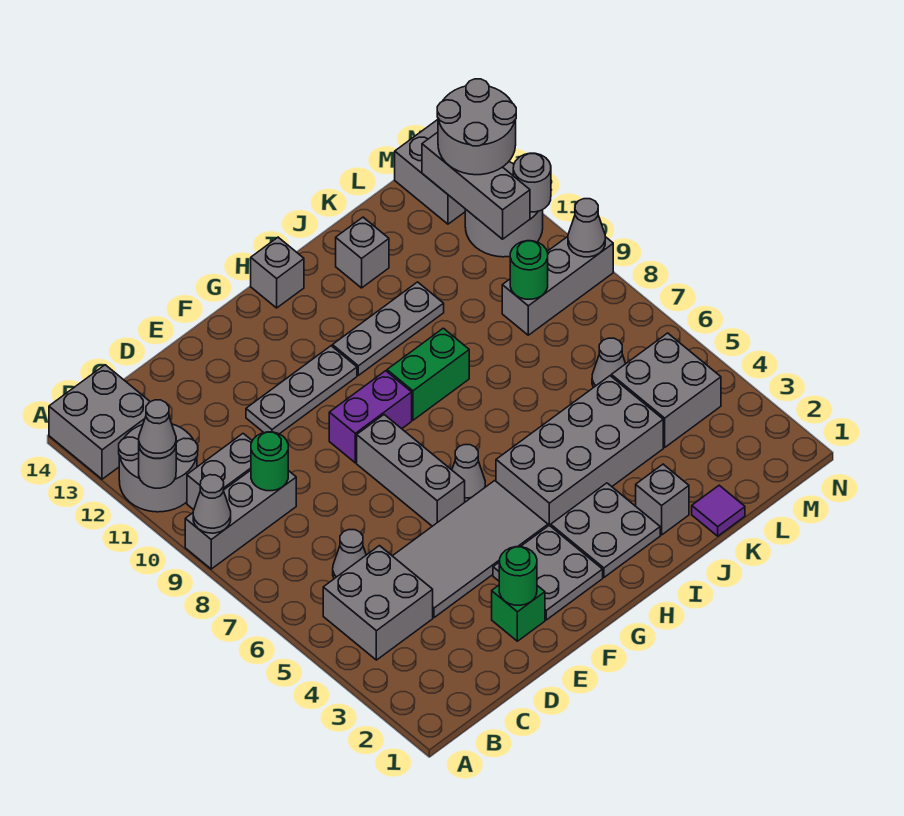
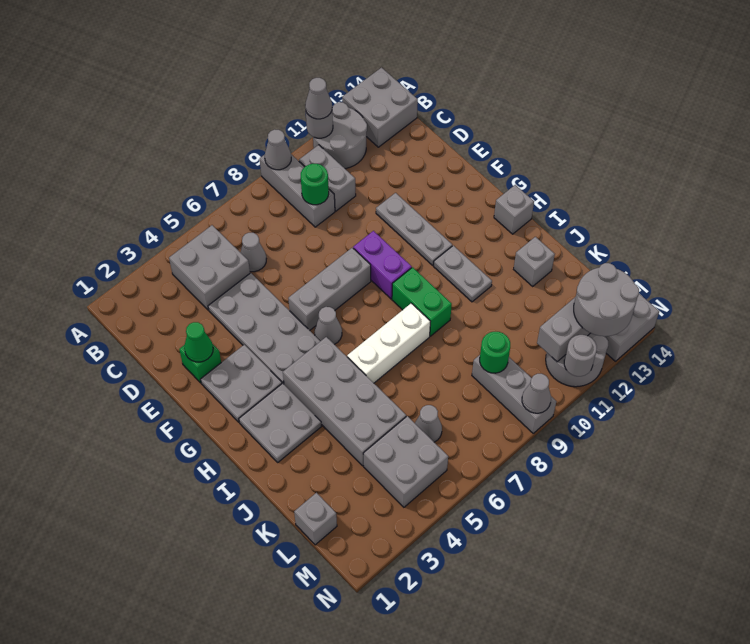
grey tile D4:G5 level 1 -> grey plate D4:G5 level 1
green round brick E2 level 2 -> green cone E2 level 2
grey plate H11:J11 level 1 -> grey plate H11:I11 level 1
none -> white brick I6:I8 level 1
grey brick J2 level 1 -> grey brick L1 level 1
purple tile K1 level 1 -> none

